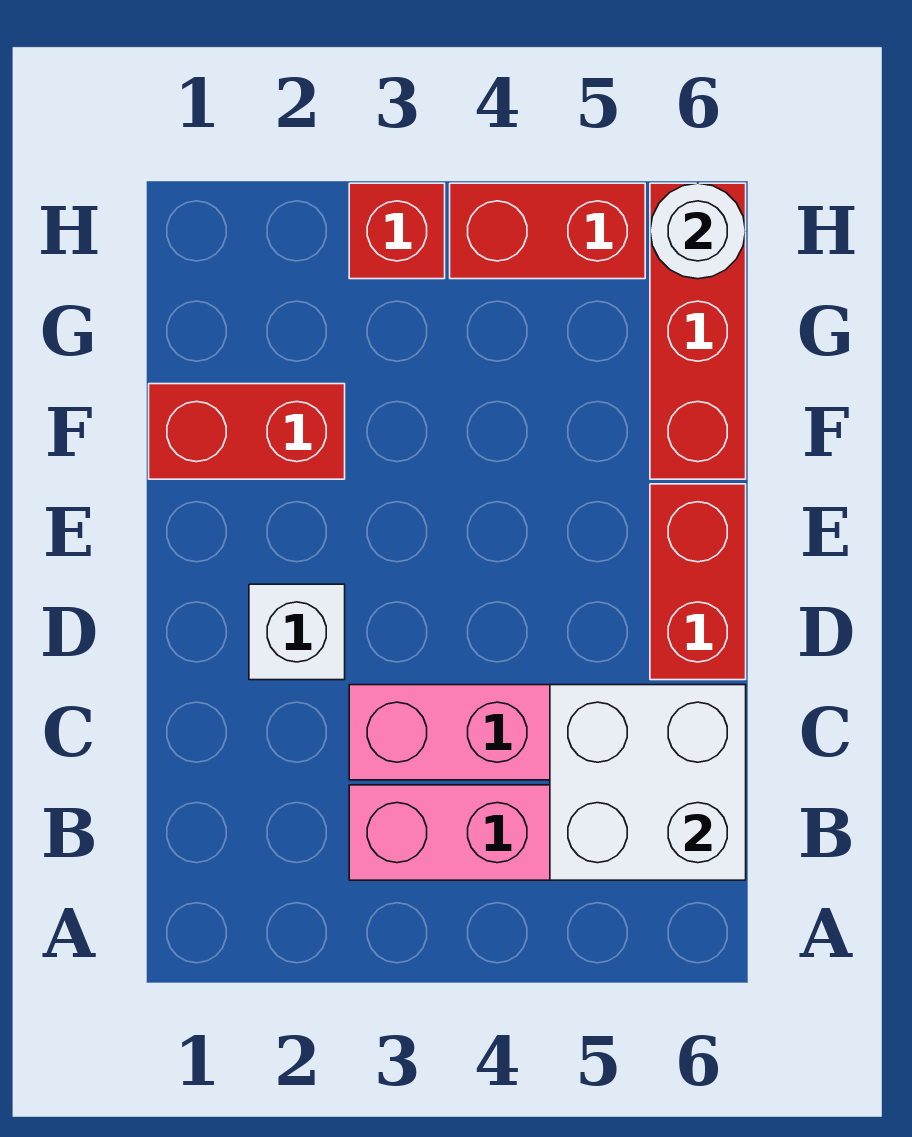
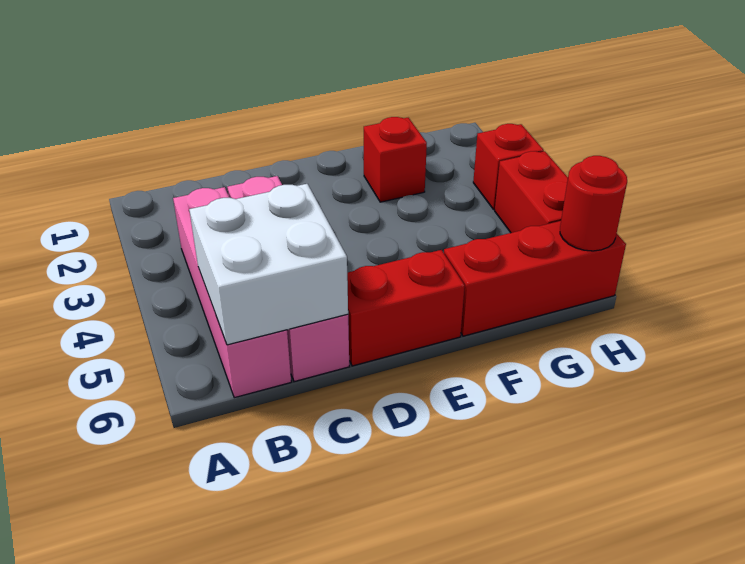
white brick D2 level 1 -> none
red brick F1:F2 level 1 -> red brick F2 level 1
white round brick H6 level 2 -> red round brick H6 level 2

